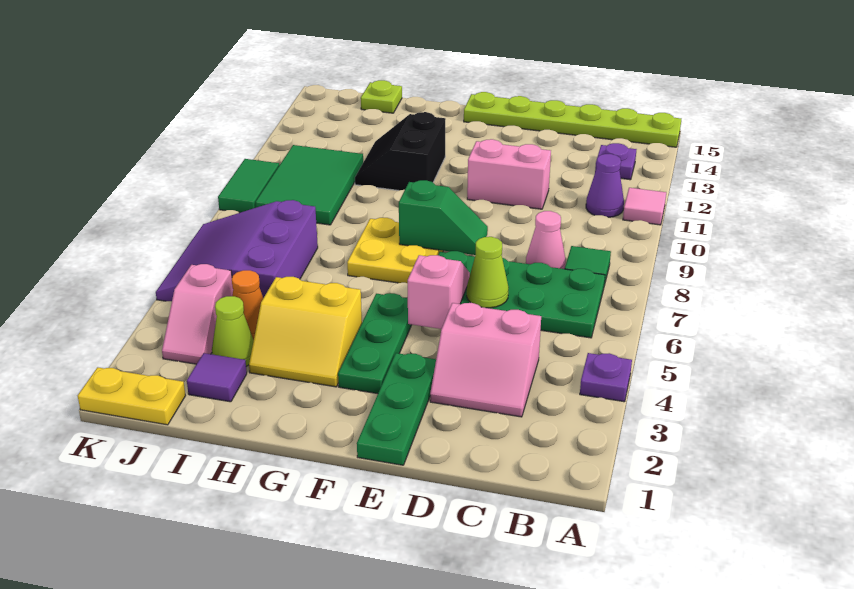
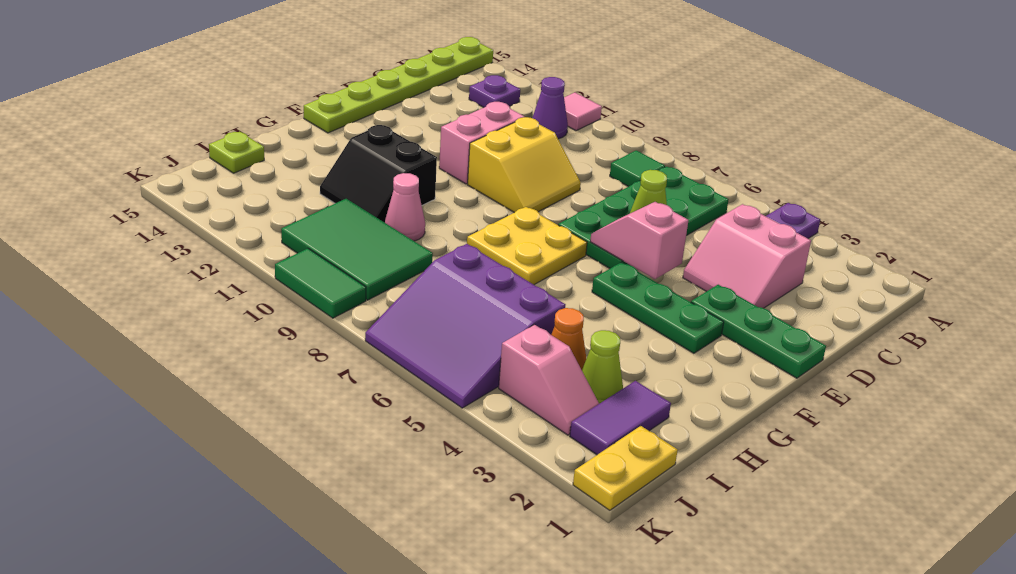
pink slope C3:D4 level 1 top 4 -> pink slope C3:D4 level 1 top C
pink cone C8 level 1 -> pink cone H10 level 1
green slope E8:F8 level 2 top F -> none
yellow slope G3:H4 level 1 top 4 -> yellow slope D9:E10 level 1 top 10
purple tile I2 level 1 -> purple tile I2:J2 level 1

